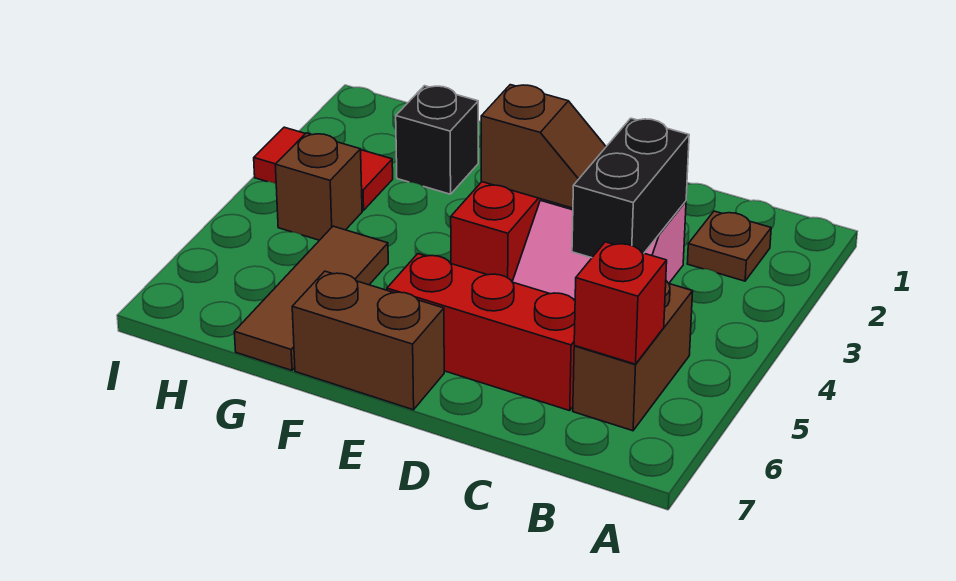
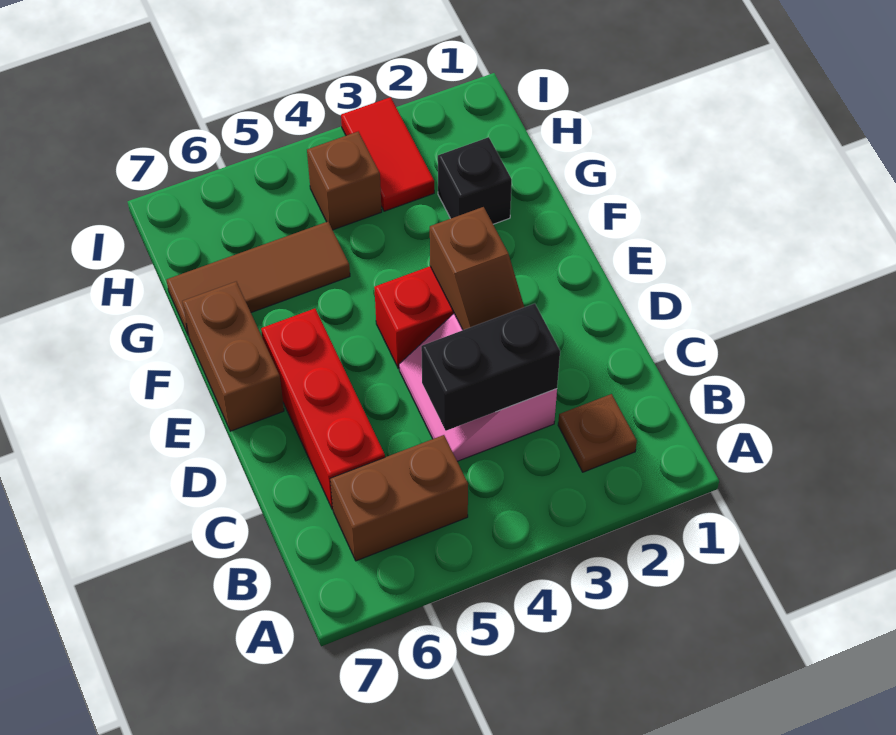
red brick B6 level 2 -> none

